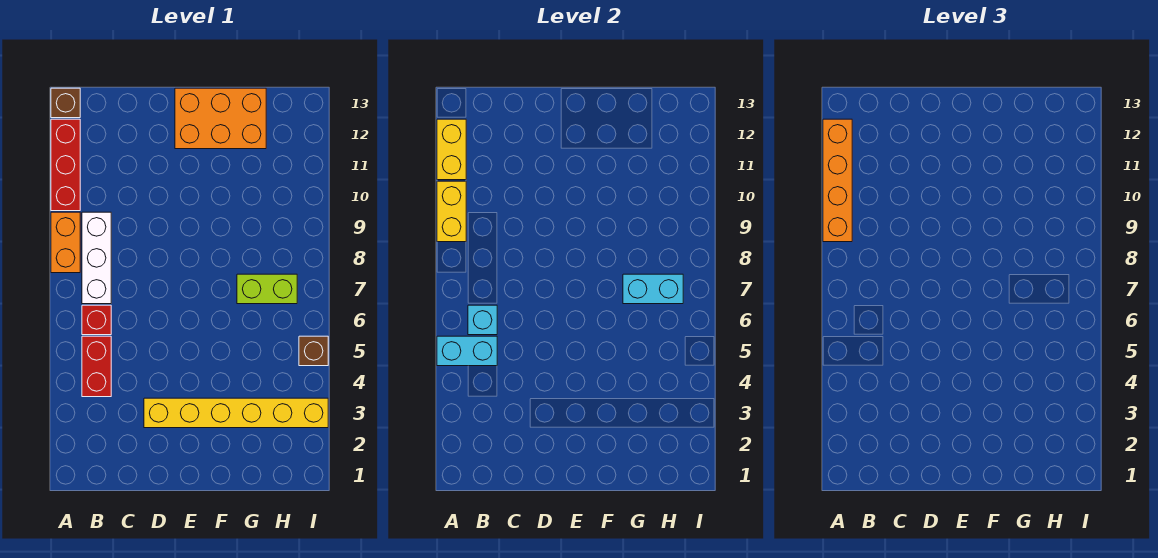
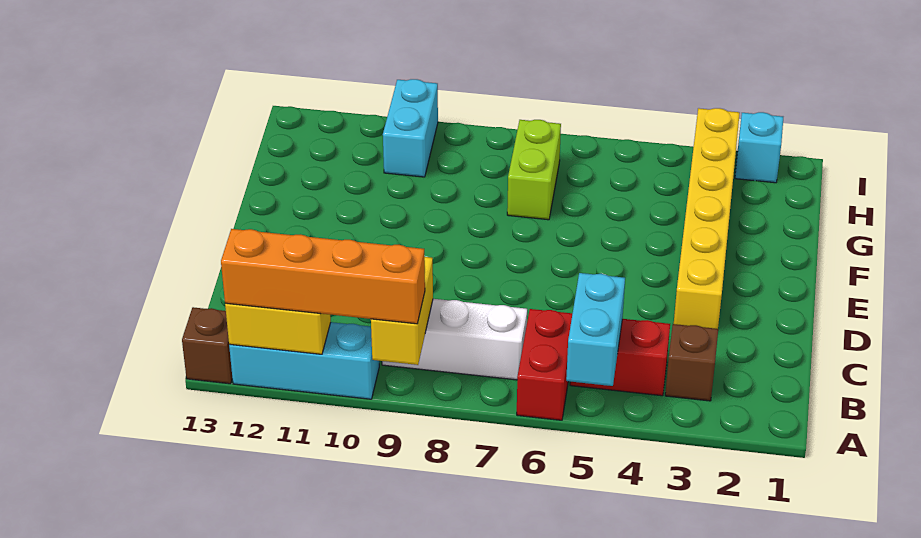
orange brick A8:A9 level 1 -> none
yellow brick A9:A10 level 2 -> yellow brick A9:B9 level 2
red brick A10:A12 level 1 -> cyan brick A10:A12 level 1
red brick B6 level 1 -> red brick A6:B6 level 1
cyan brick B6 level 2 -> cyan brick I2 level 1
orange brick E12:G13 level 1 -> none
cyan brick G7:H7 level 2 -> cyan brick H10:I10 level 1
brown brick I5 level 1 -> brown brick B3 level 1

